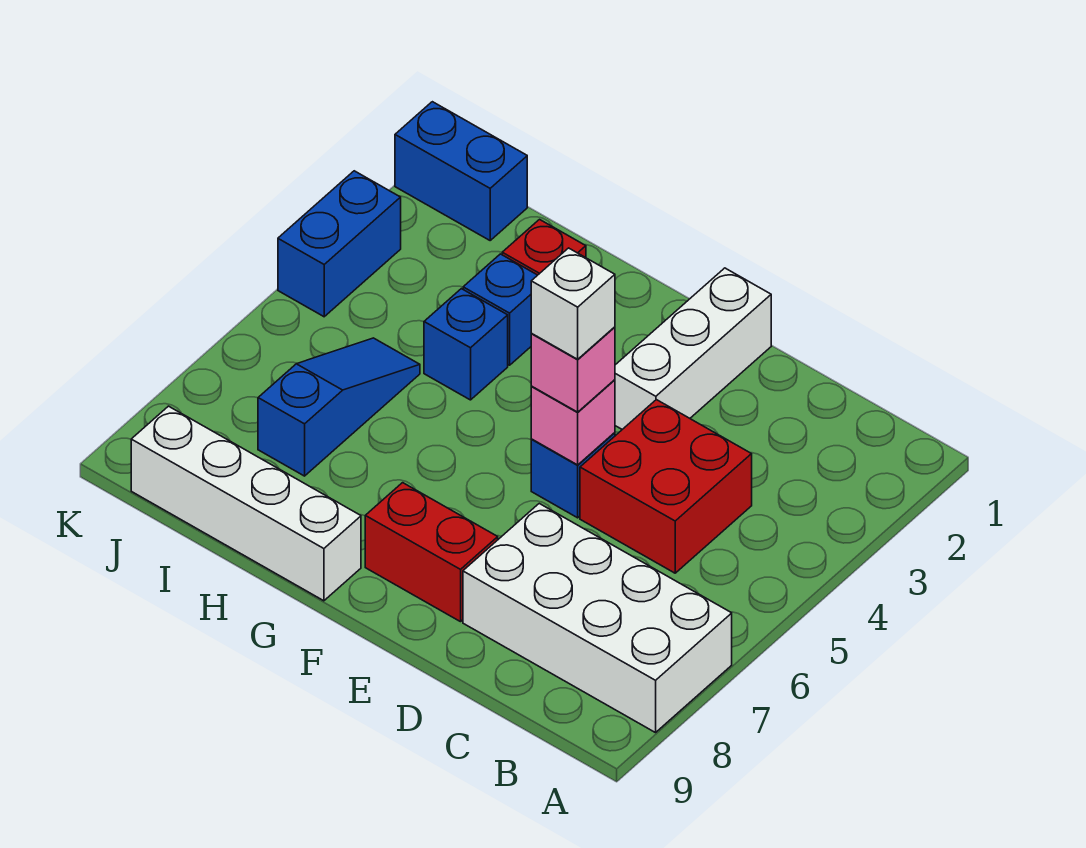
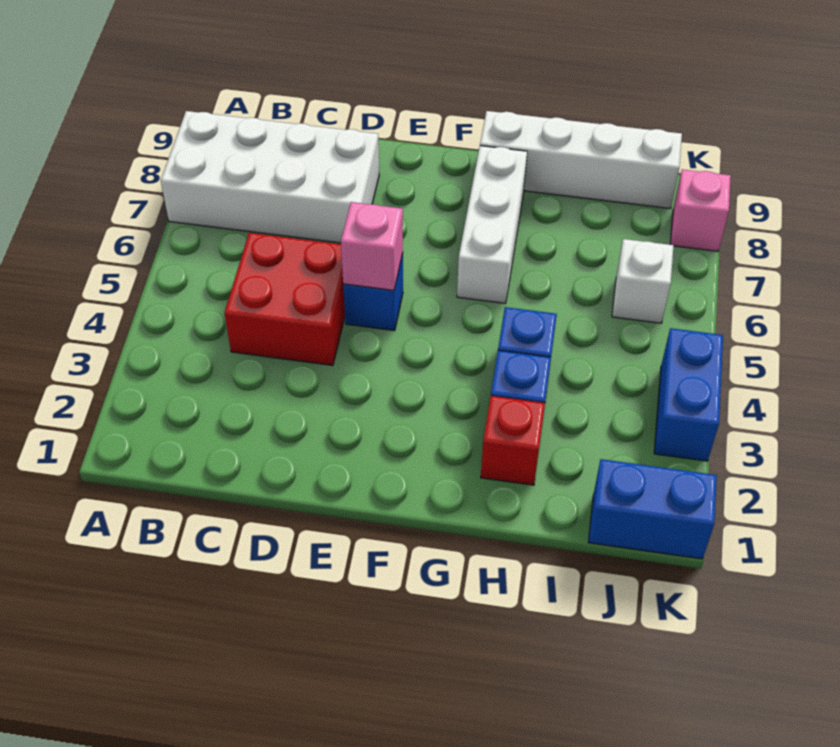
white brick E1:E3 level 1 -> white brick G6:G8 level 1
pink brick E5 level 3 -> pink brick K8 level 1
white brick E5 level 4 -> white brick J6 level 1
red brick E8:F8 level 1 -> none
blue slope I5:I7 level 1 top 7 -> none

